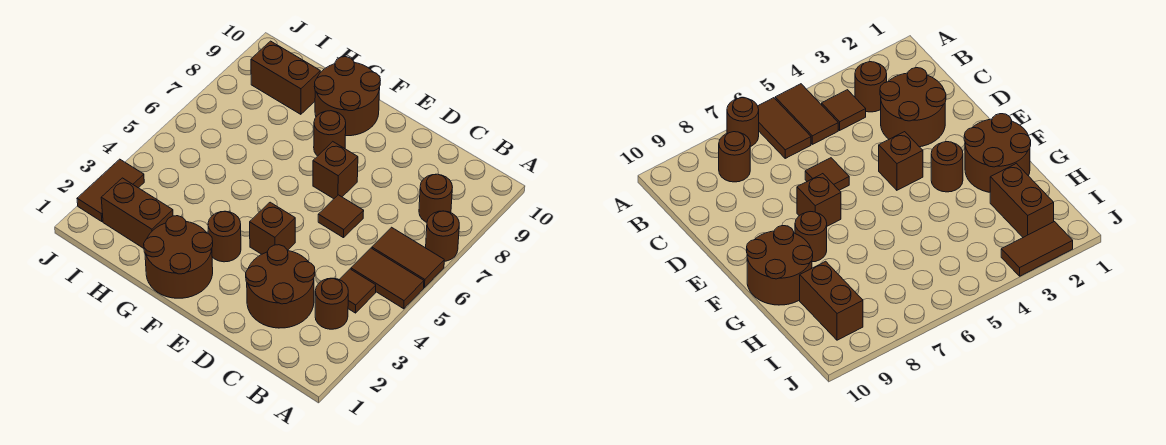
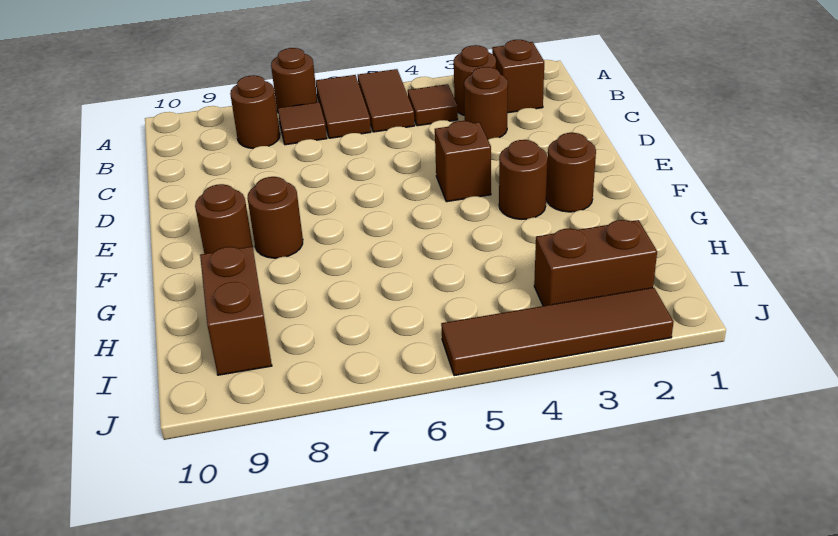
brown round brick C2:D3 level 1 -> brown round brick C3 level 1
brown tile D6 level 1 -> brown tile B7 level 1
brown brick E7 level 1 -> brown brick B2 level 1
brown round brick F1:G2 level 1 -> brown round brick F2 level 1
brown round brick F9:G10 level 1 -> brown round brick F9 level 1
brown brick H2:I2 level 1 -> brown brick I2:I3 level 1
brown tile J2:J3 level 1 -> brown tile J2:J5 level 1

